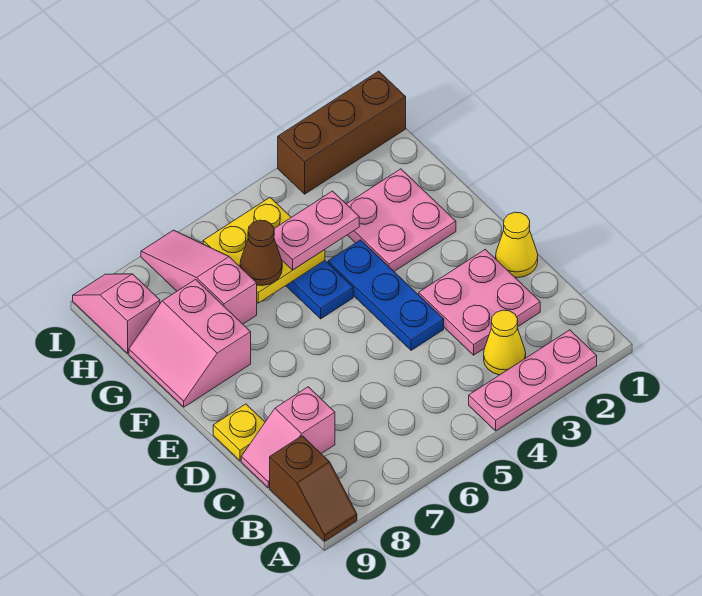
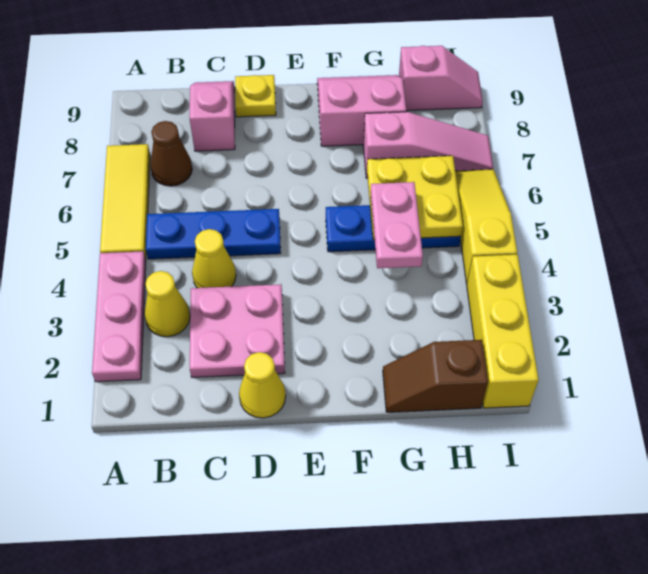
none -> yellow tile A5:A7 level 1
brown slope A9:B9 level 1 top B -> brown slope G1:H1 level 1 top H
none -> yellow cone C4 level 1
blue plate D4:F4 level 1 -> blue plate B5:D5 level 1
pink plate F2:G3 level 1 -> none
brown cone G6 level 3 -> brown cone B7 level 1
brown brick I1:I3 level 1 -> yellow brick I1:I3 level 1
none -> yellow slope I4:I6 level 1 top 4

